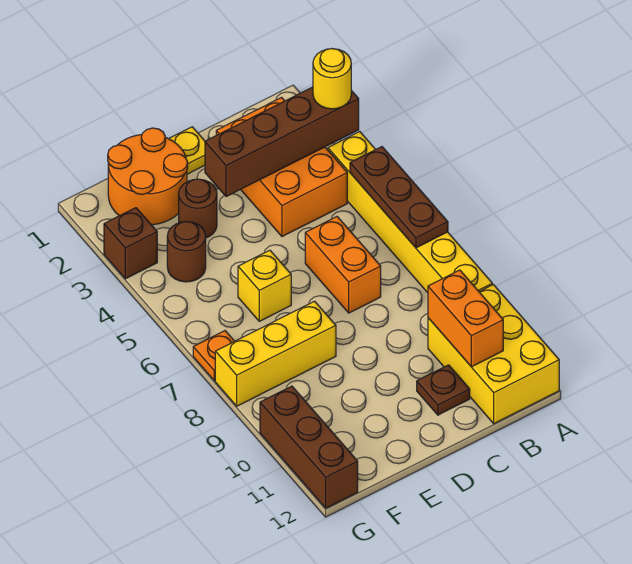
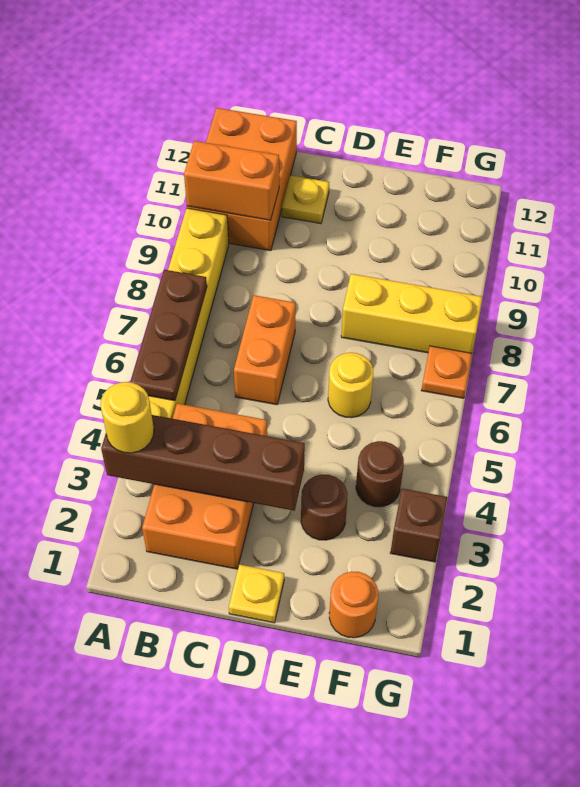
yellow brick A10:B12 level 1 -> orange brick A10:B12 level 1
orange brick B10:B11 level 2 -> orange brick A10:B10 level 2
brown plate C11 level 1 -> yellow plate C11 level 1
orange round brick E1:F2 level 1 -> orange round brick F1 level 1
yellow brick E6 level 1 -> yellow round brick E6 level 1
brown brick G10:G12 level 1 -> none

